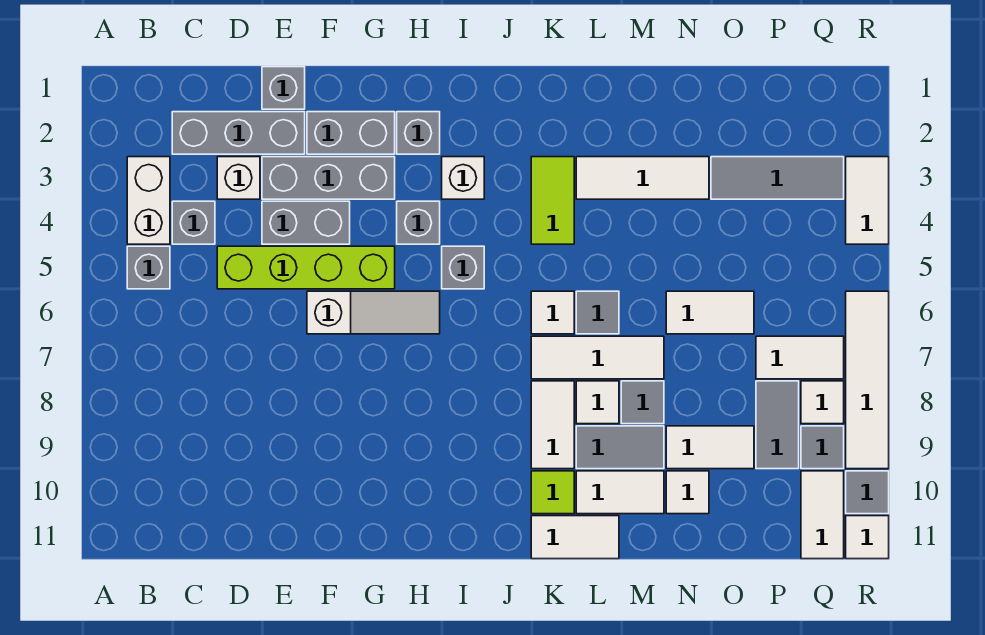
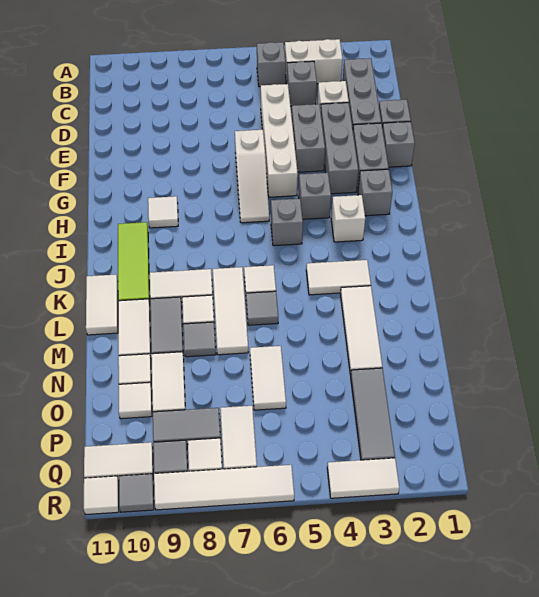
lime brick D5:G5 level 1 -> white brick D5:G5 level 1
none -> grey brick F1 level 1
none -> white tile H9 level 1
lime tile K3:K4 level 1 -> white tile K3:K4 level 1
lime tile K10 level 1 -> lime tile I10:K10 level 1
none -> white tile O10 level 1

